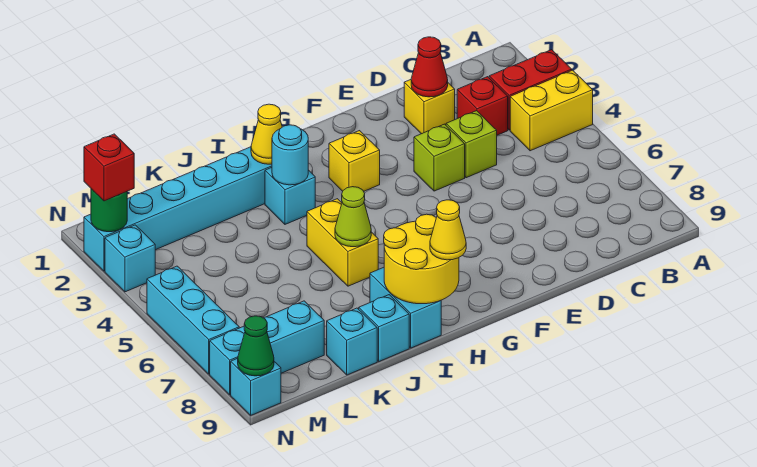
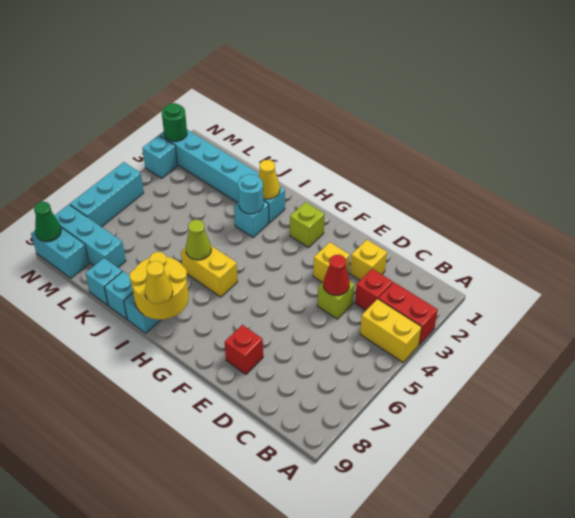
red cone D2 level 2 -> red cone D4 level 2
lime brick E4 level 1 -> lime brick G2 level 1
yellow brick G3 level 1 -> yellow brick E3 level 1
yellow brick I5:I6 level 1 -> yellow brick H6:I6 level 1
red brick N2 level 3 -> red brick E8 level 1
cyan brick N9 level 1 -> cyan brick M9:N9 level 1

